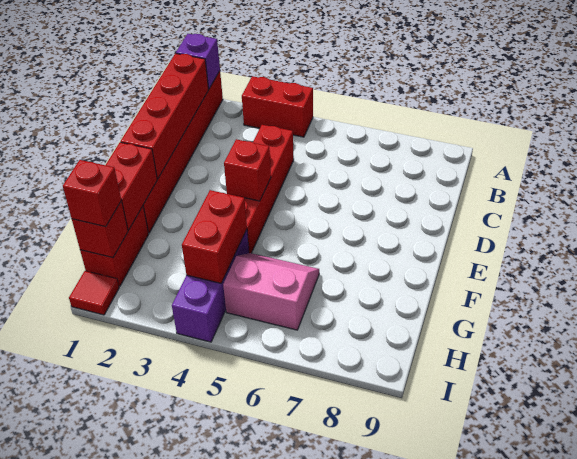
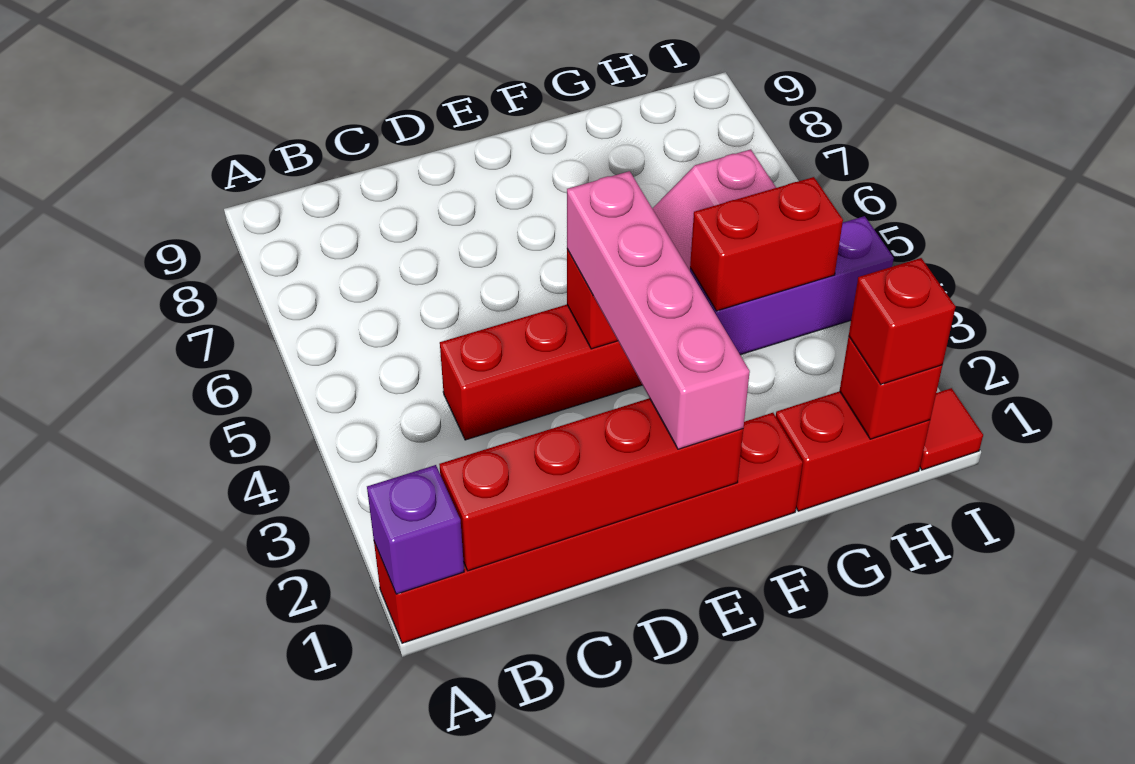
red brick A3:A4 level 1 -> none
none -> pink brick E1:E4 level 3
red brick F1:G1 level 2 -> none

